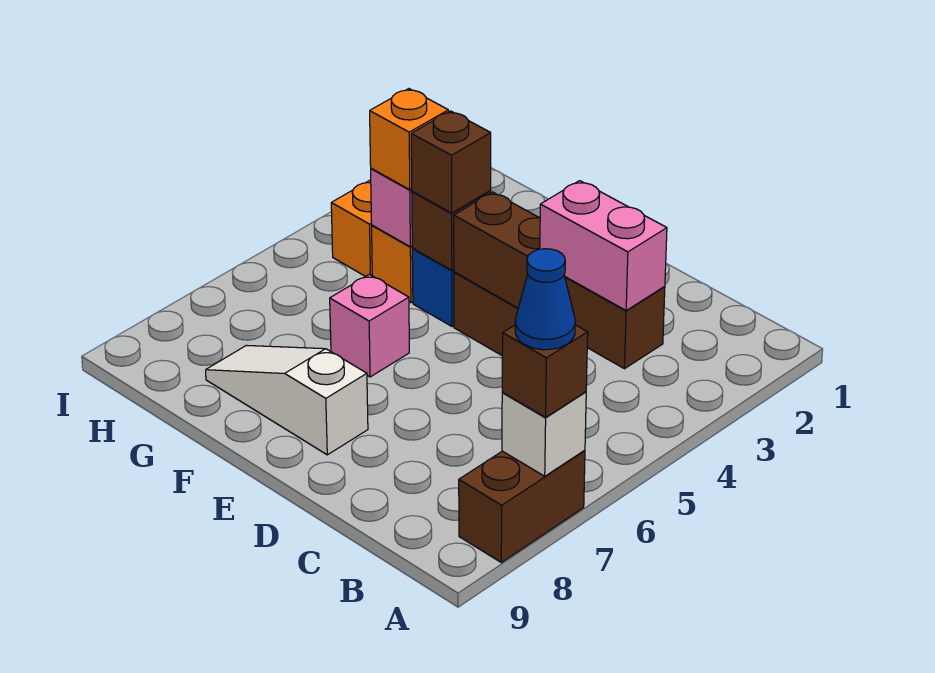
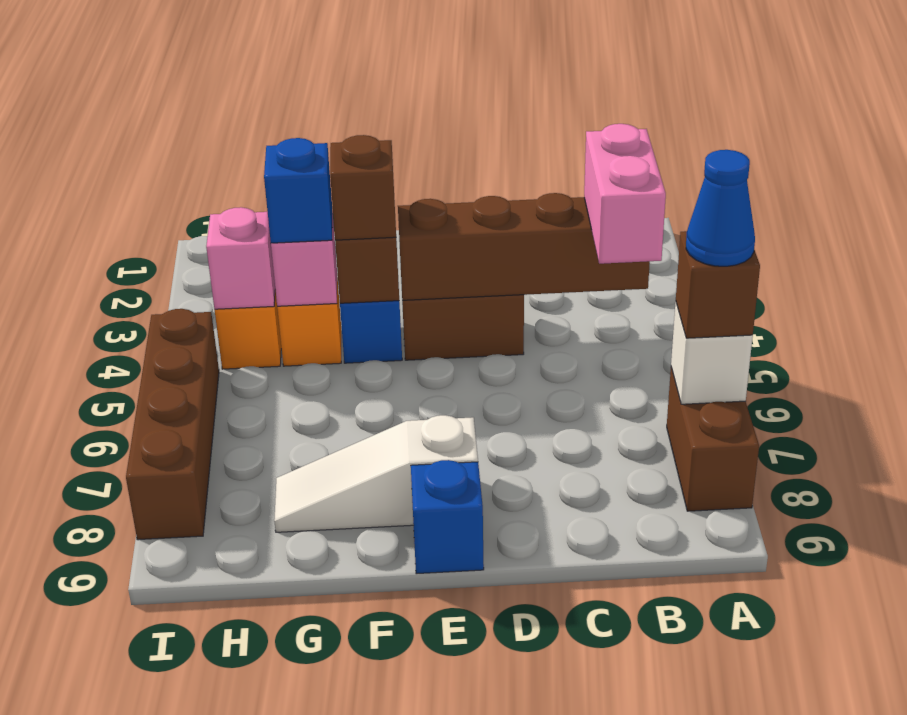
pink brick B4:C4 level 3 -> pink brick B4:B5 level 3
none -> blue brick E9 level 1
pink brick F6 level 1 -> pink brick H4 level 2
orange brick G4 level 3 -> blue brick G4 level 3
none -> brown brick I5:I8 level 1

